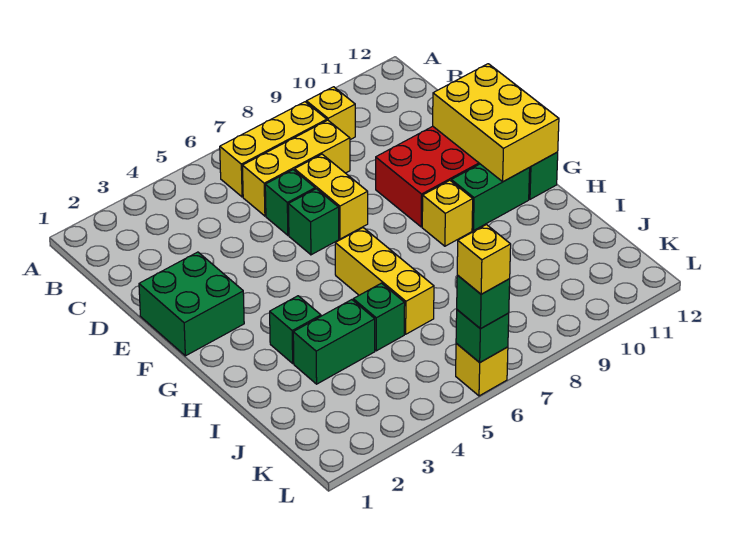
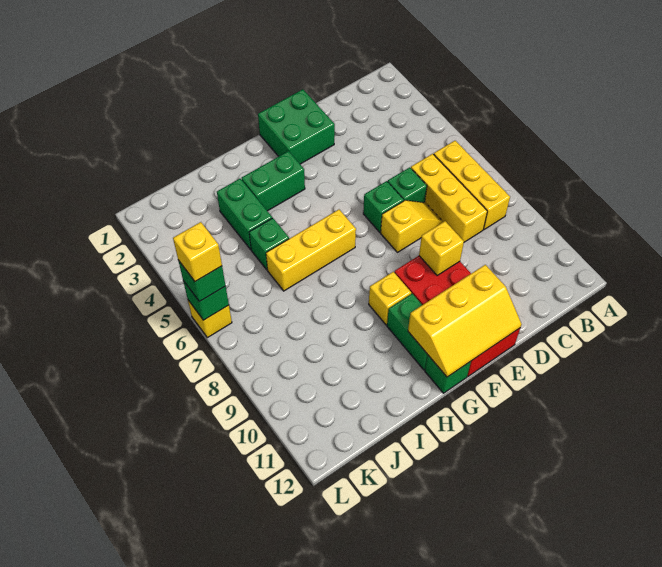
yellow brick B9 level 1 -> yellow brick E9 level 2
yellow brick D7:E7 level 1 -> yellow slope D7:E7 level 1 top E
yellow brick E11:G12 level 2 -> yellow slope E11:G12 level 2 top 11
green brick H3 level 1 -> green brick G3:H3 level 1

